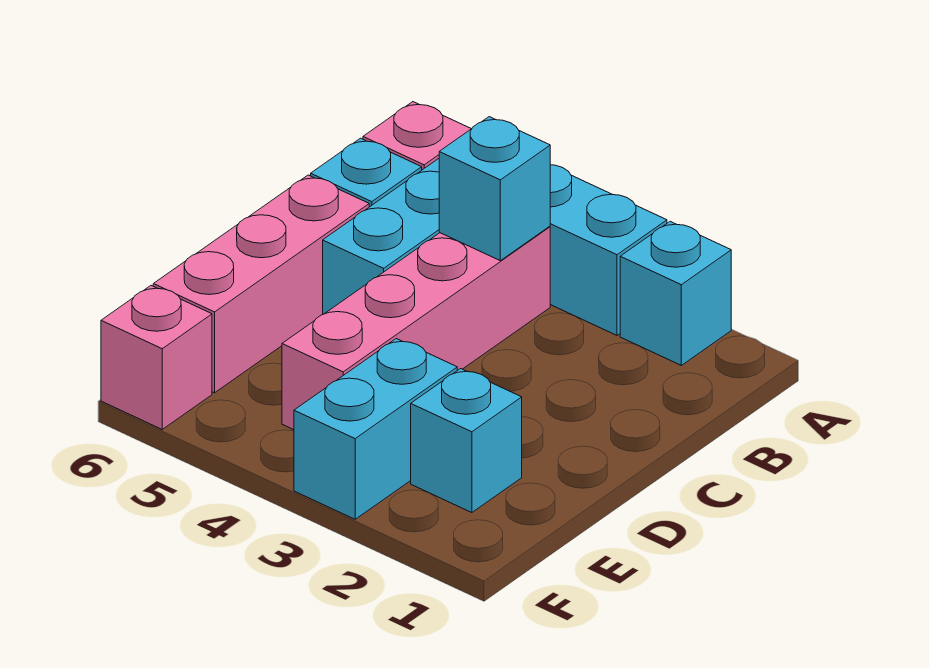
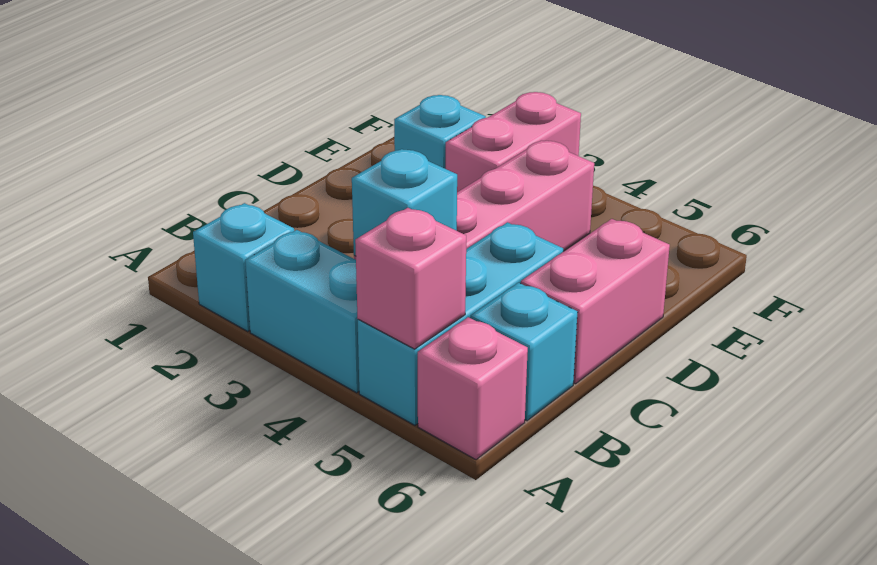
pink brick C6:E6 level 1 -> pink brick C6:D6 level 1
cyan brick E3:F3 level 1 -> pink brick E3:F3 level 1
pink brick F6 level 1 -> pink brick A5 level 2

